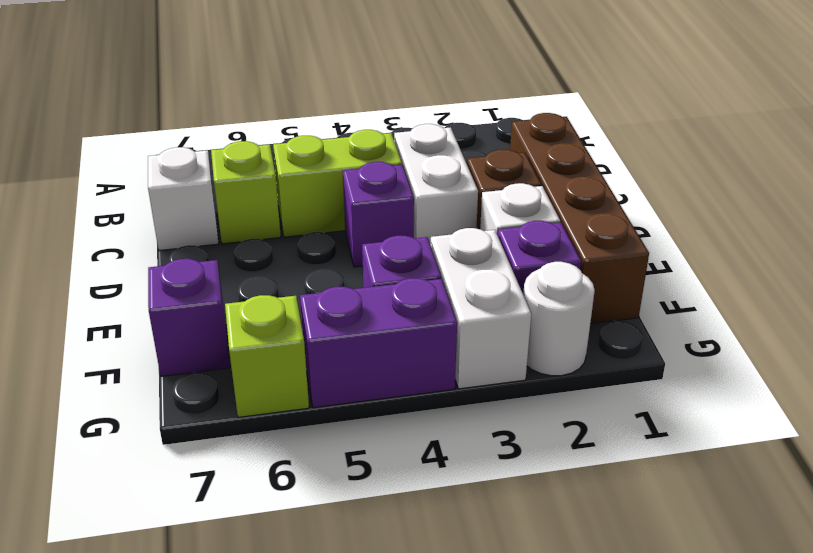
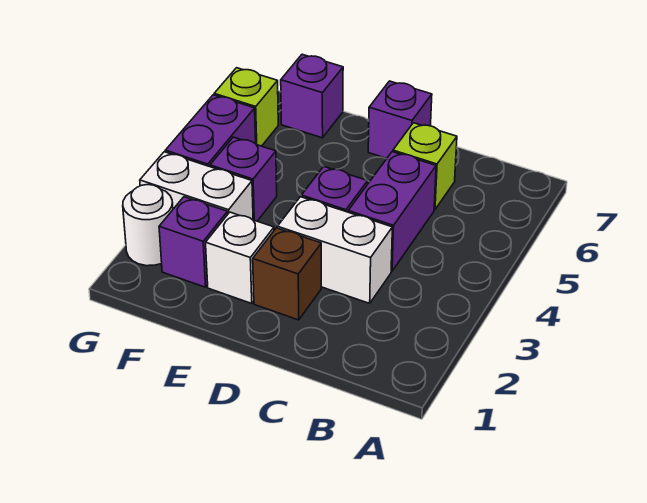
brown brick C1:F1 level 1 -> none
lime brick C4:C5 level 1 -> purple brick C4:C5 level 1
white brick C7 level 1 -> none
none -> purple brick D7 level 1

